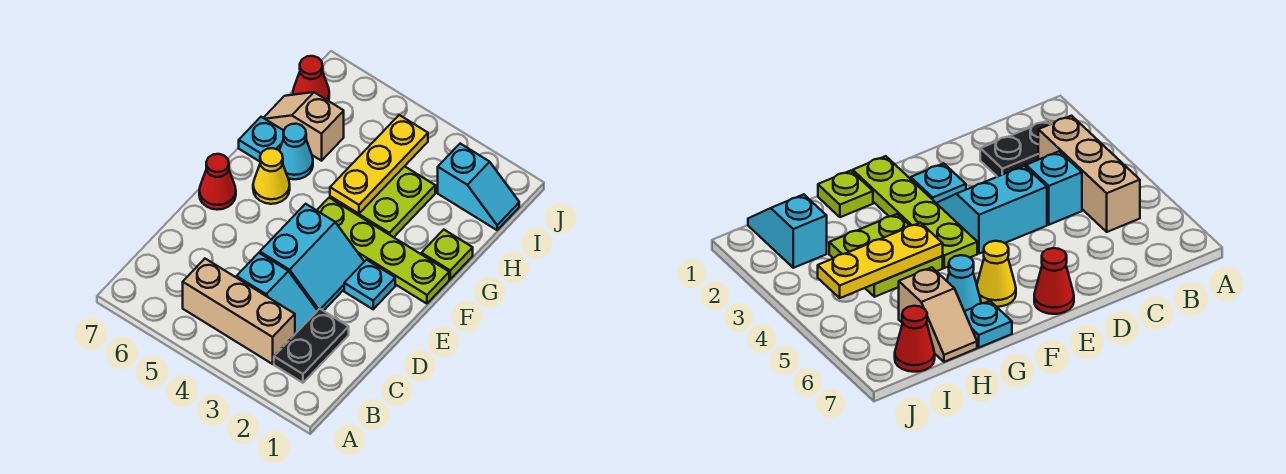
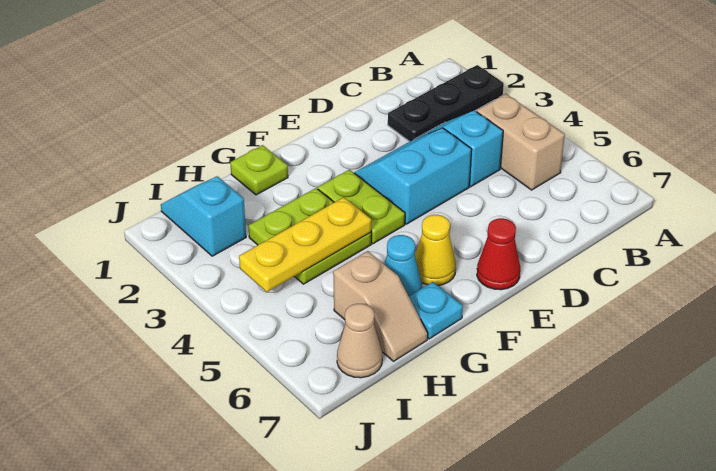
black plate B2:C2 level 1 -> black plate A2:C2 level 1
tan brick B3:B5 level 1 -> tan brick B4:B5 level 1
cyan plate E2 level 1 -> none
lime plate F1:F4 level 1 -> lime plate F3:F4 level 1
red cone I7 level 1 -> tan cone I7 level 1

